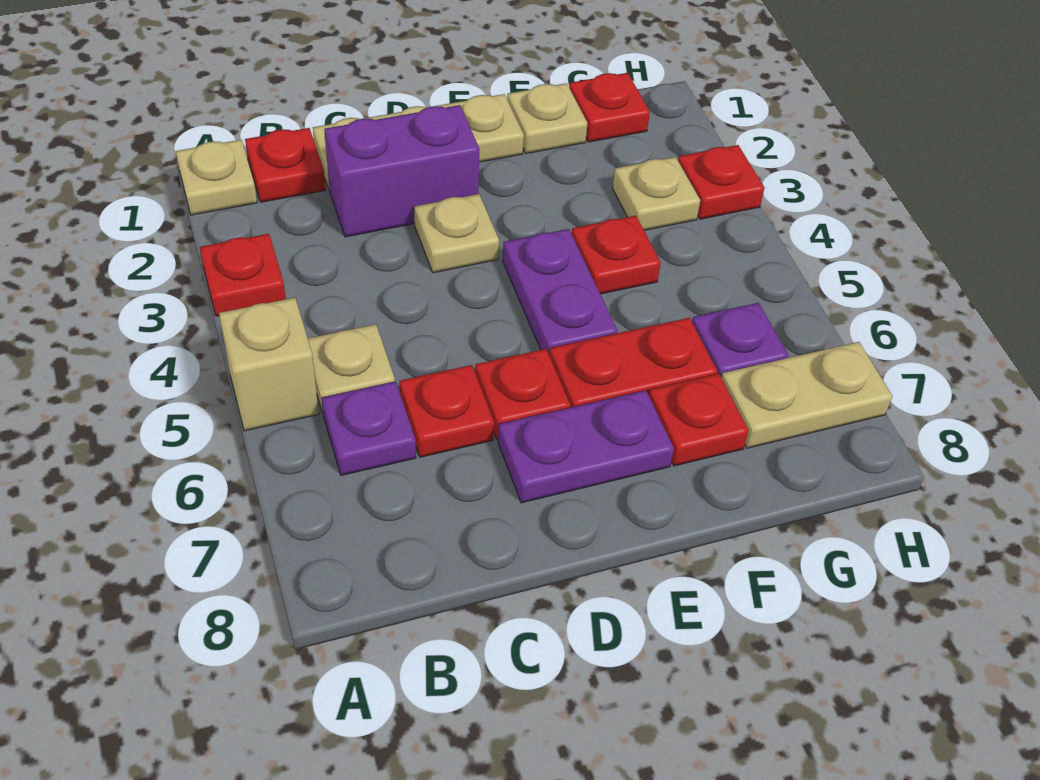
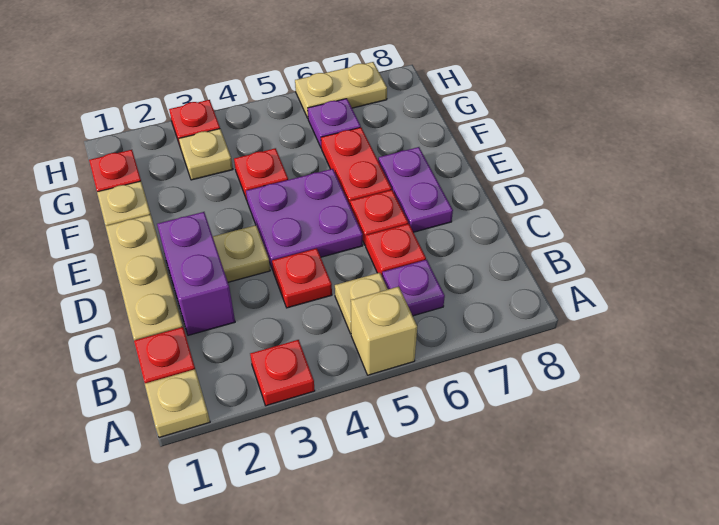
purple plate E4:E5 level 1 -> purple plate D4:E5 level 1
red plate F7 level 1 -> red plate C4 level 1
tan plate G7:H7 level 1 -> tan plate H6:H7 level 1

